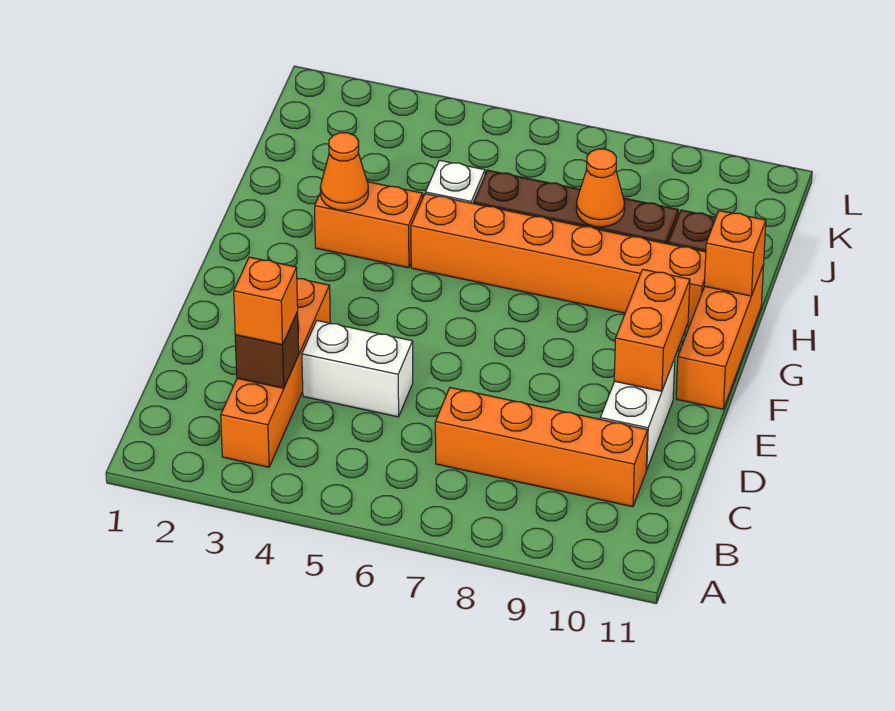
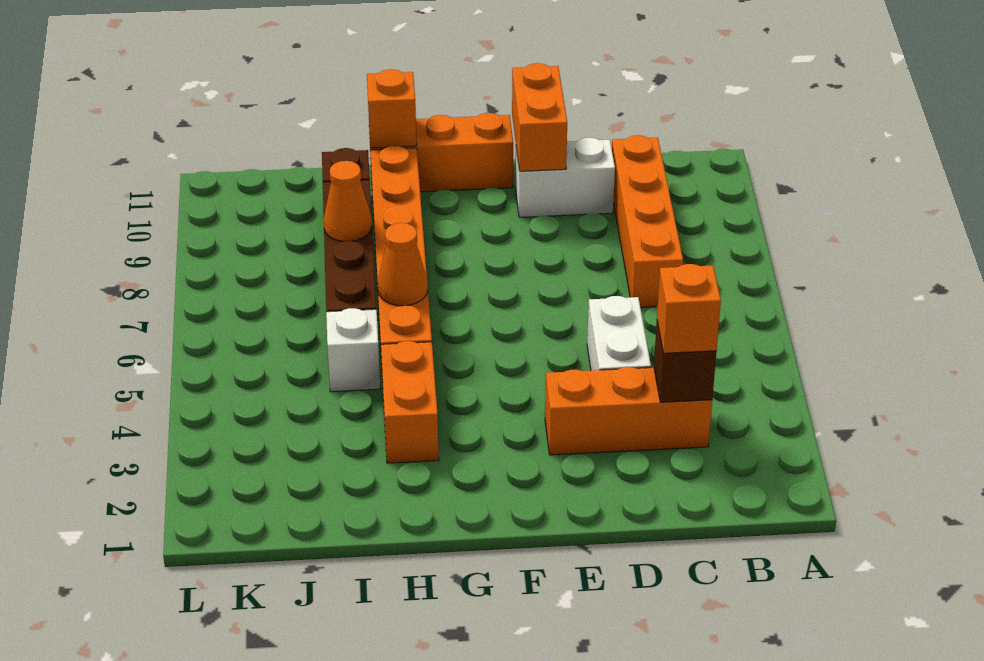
orange brick B3:E3 level 1 -> orange brick C3:E3 level 1
orange brick E10:F10 level 2 -> orange brick E10:E11 level 2
orange cone H3 level 2 -> orange cone H6 level 2

